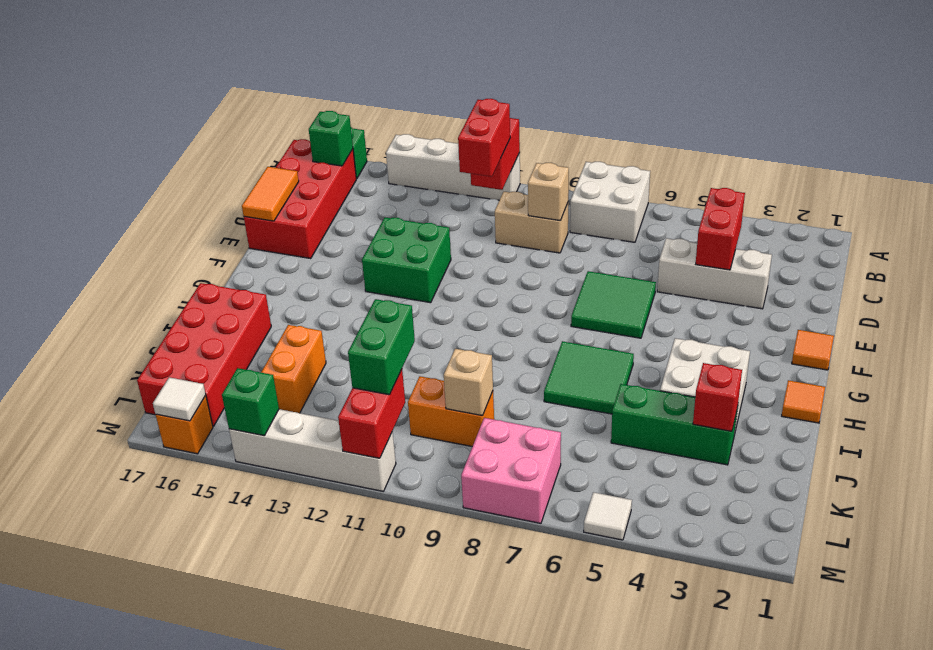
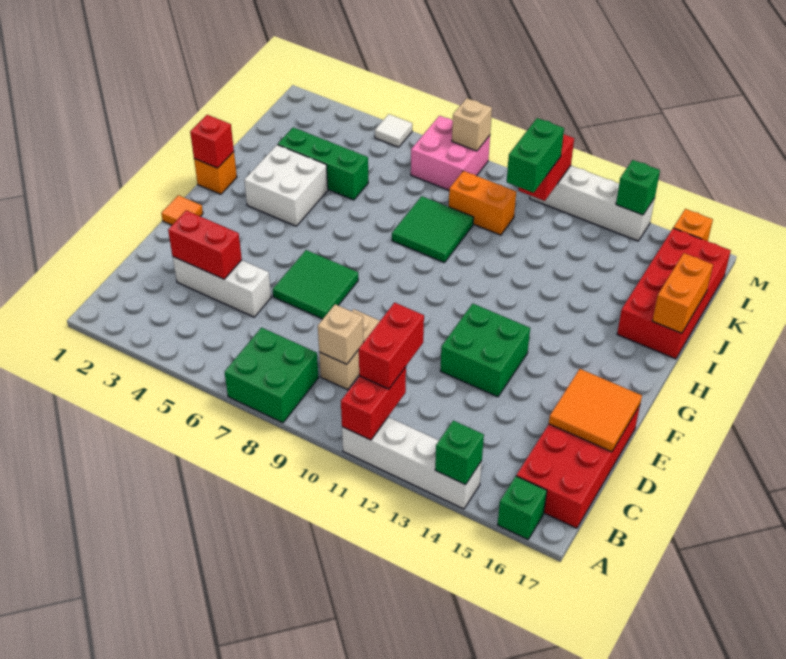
white brick A7:B8 level 1 -> green brick A7:B8 level 1
green brick B16 level 2 -> green brick A14 level 2
red brick C4:D4 level 2 -> red brick D3:D4 level 2
tan brick C9:C10 level 1 -> tan brick C9:D9 level 1
orange tile D17:E17 level 2 -> orange tile D16:E17 level 2
orange tile H1 level 1 -> orange brick H1 level 1
green tile H6:I7 level 1 -> green tile I8:J9 level 1
red brick J3 level 2 -> red brick H1 level 2
orange brick J14:K14 level 1 -> orange brick I17:J17 level 2
tan brick K9 level 2 -> tan brick M8 level 2
white tile M16 level 2 -> none

